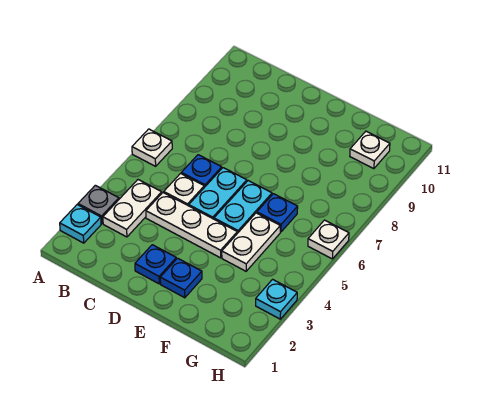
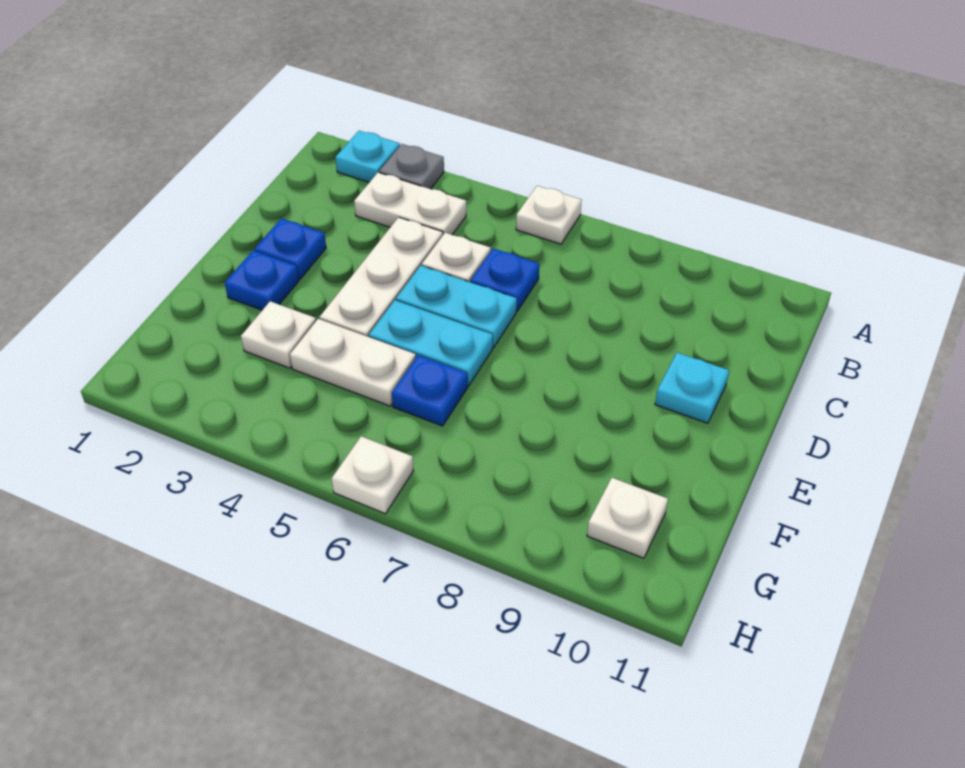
none -> white plate F3 level 1
cyan plate H3 level 1 -> cyan plate D10 level 1

